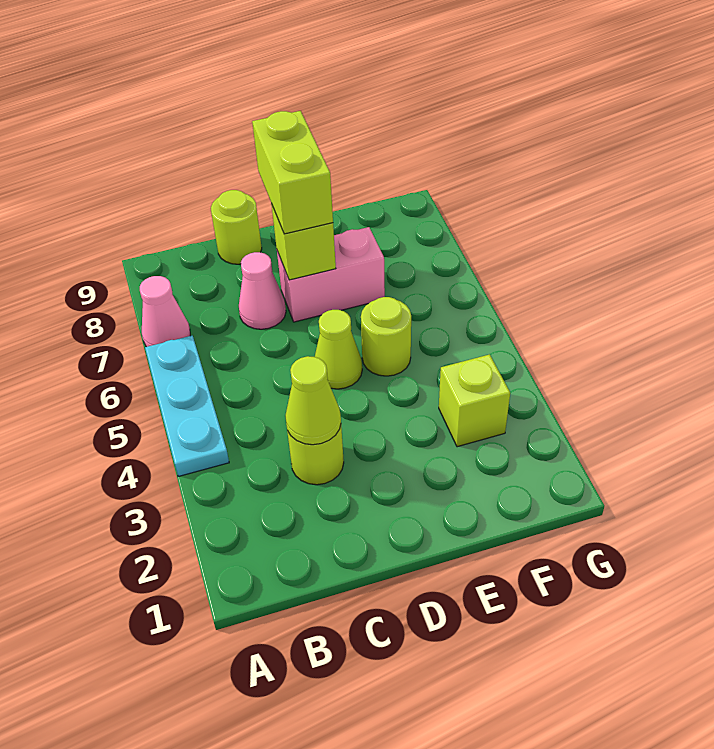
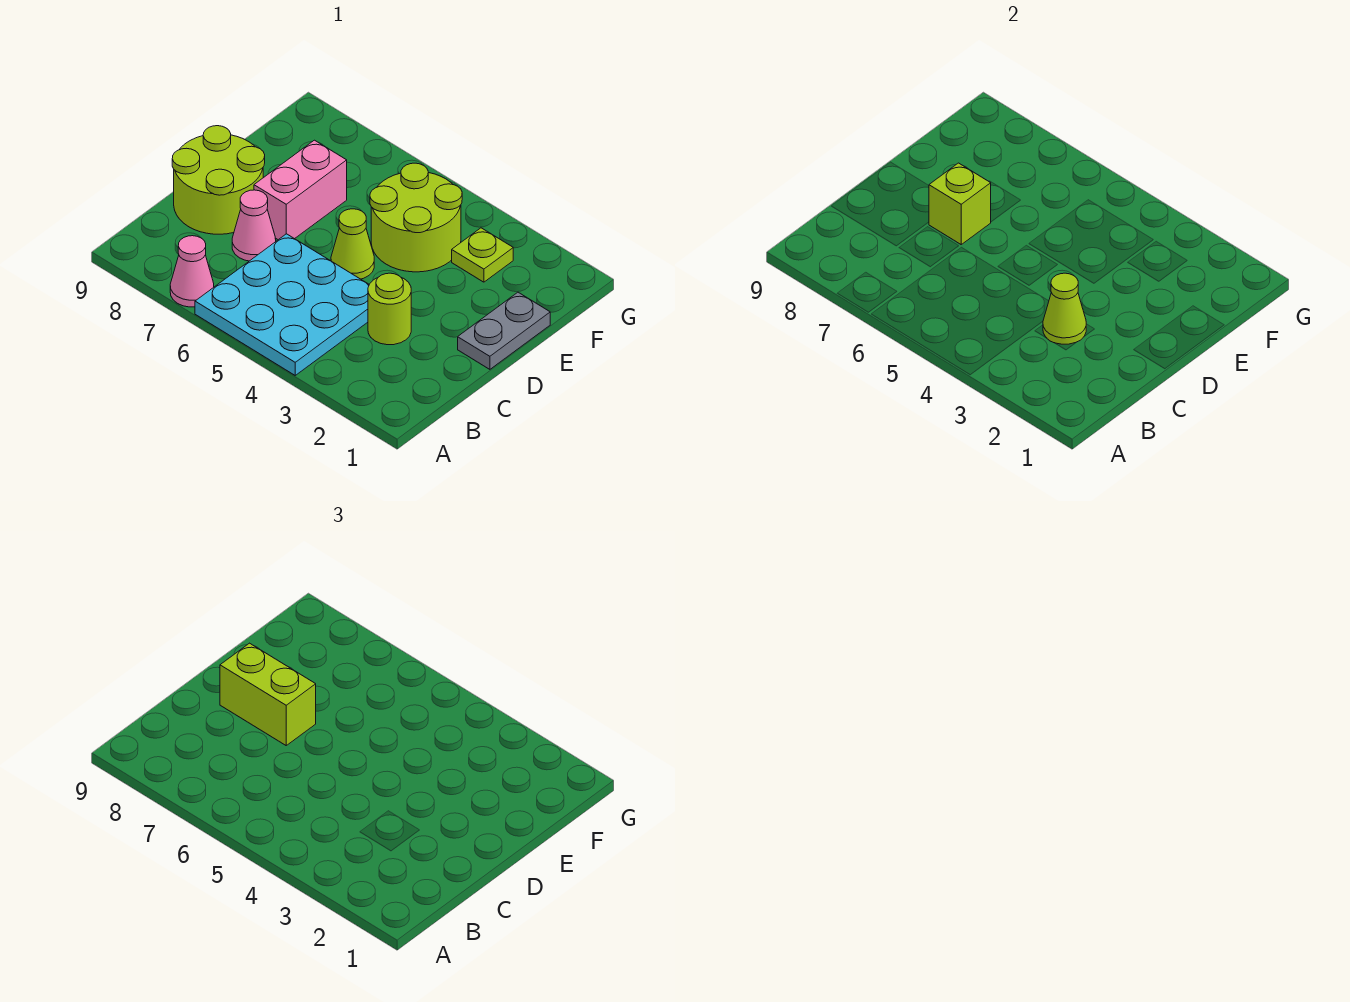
cyan plate A4:A6 level 1 -> cyan plate A4:C6 level 1
lime round brick C9 level 1 -> lime round brick C8:D9 level 1
none -> grey plate D1:E1 level 1
lime round brick E5 level 1 -> lime round brick E4:F5 level 1
lime brick F3 level 1 -> lime plate F3 level 1

